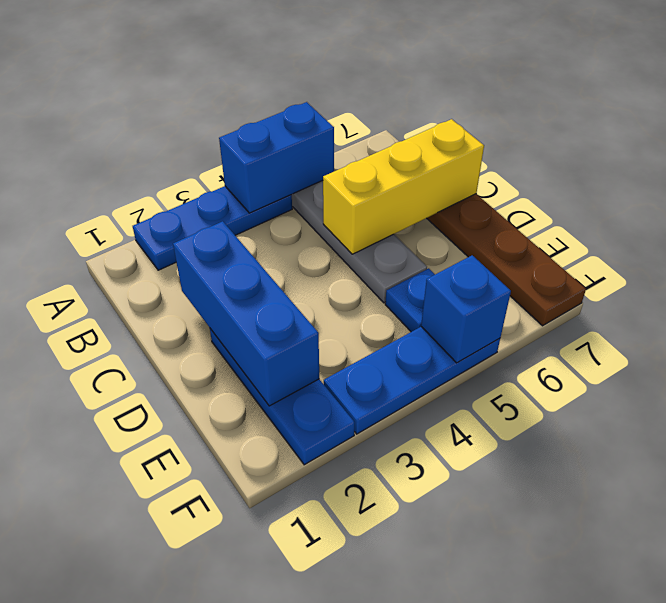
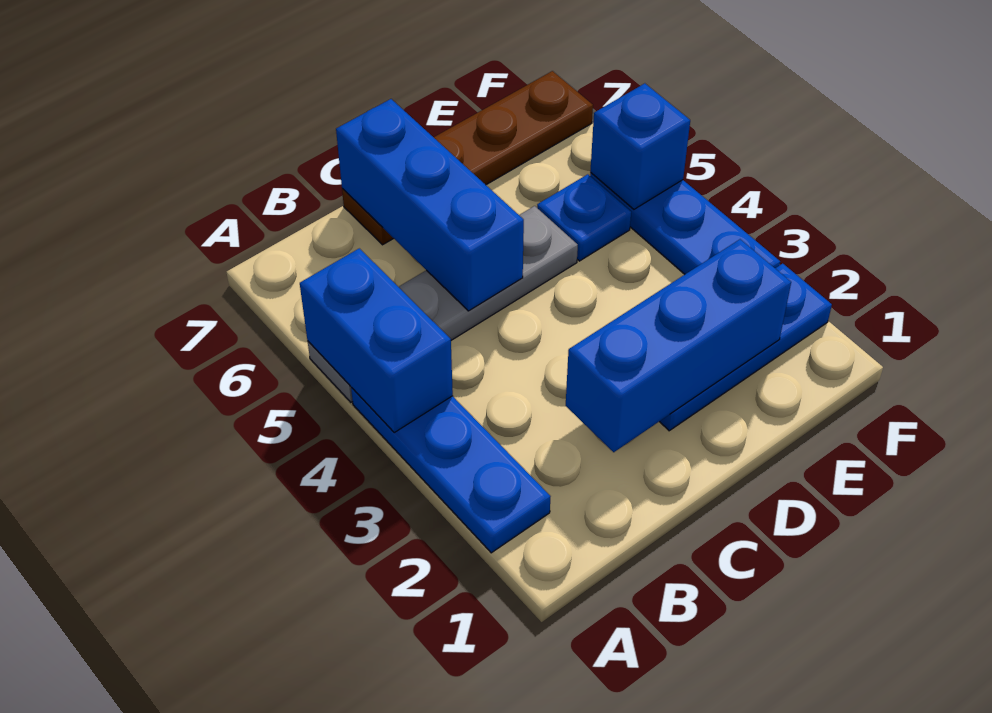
yellow brick C5:C7 level 2 -> blue brick C5:C7 level 2

